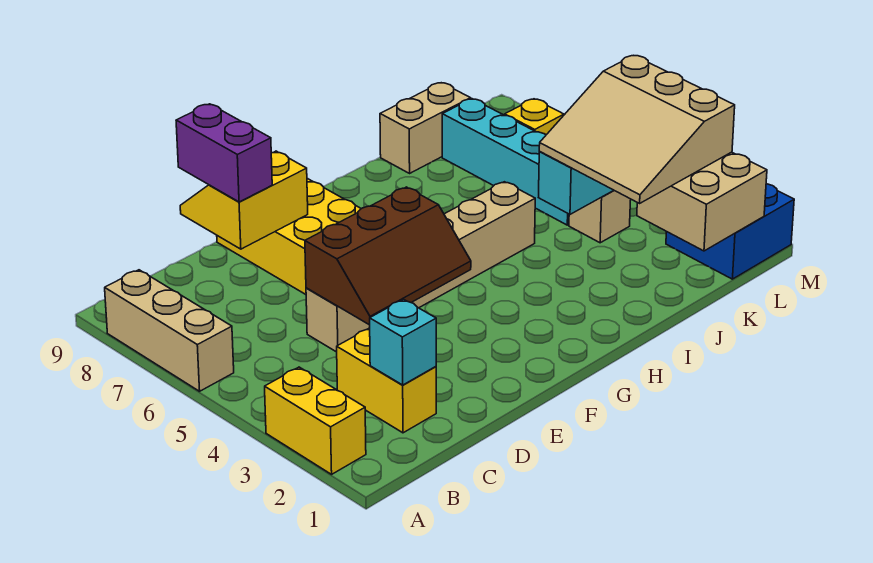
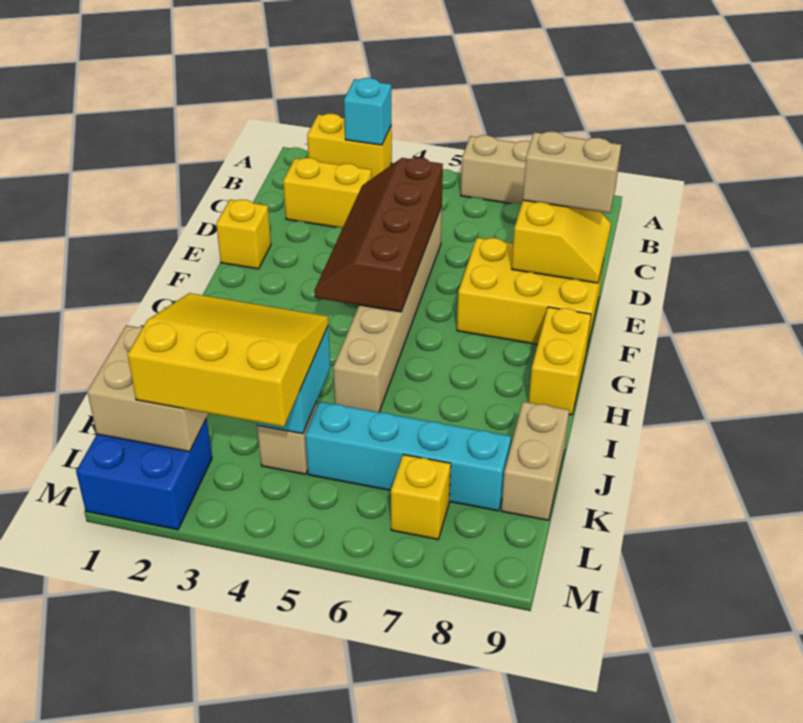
cyan brick C2 level 2 -> cyan brick A3 level 2
brown slope D4:F5 level 2 top 5 -> brown slope D4:G5 level 2 top 5
purple brick D8:D9 level 3 -> tan brick D8:D9 level 3
none -> yellow brick E1 level 1
none -> yellow brick G9:H9 level 1
tan slope J2:L4 level 3 top L -> yellow slope J2:L4 level 3 top L

